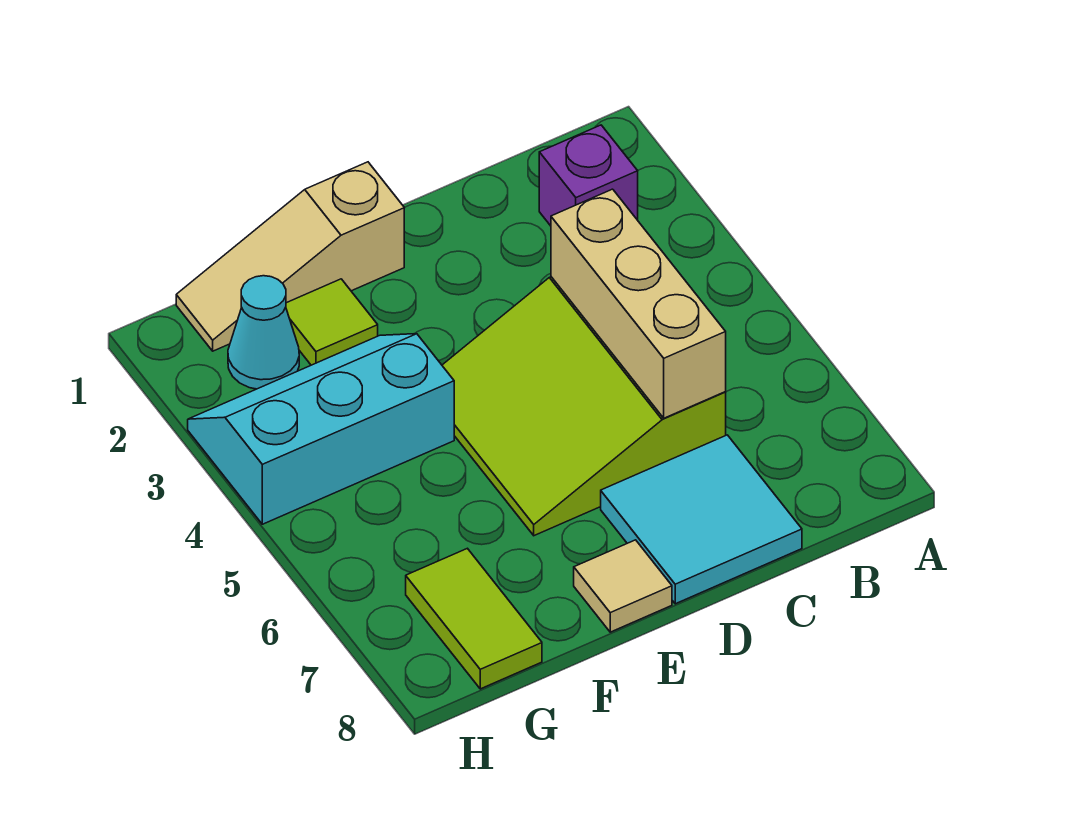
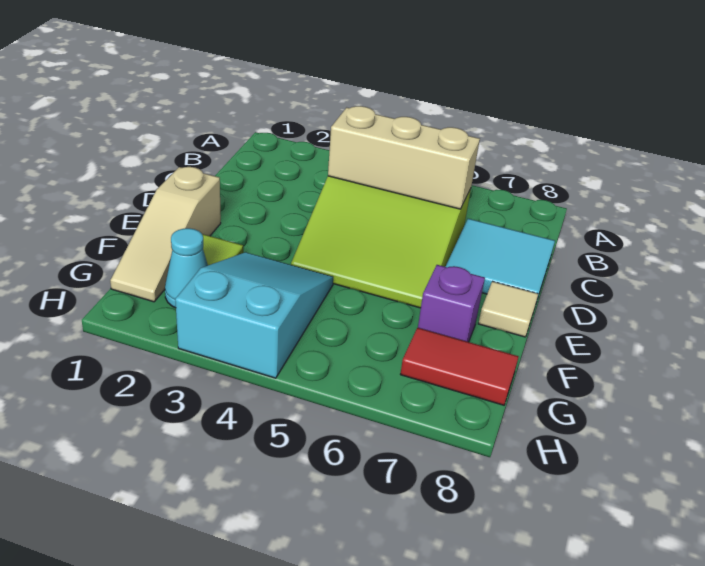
purple brick B2 level 1 -> purple brick F7 level 1
cyan slope F3:H4 level 1 top 4 -> cyan slope F3:H4 level 1 top H
lime tile G7:G8 level 1 -> red tile G7:G8 level 1

